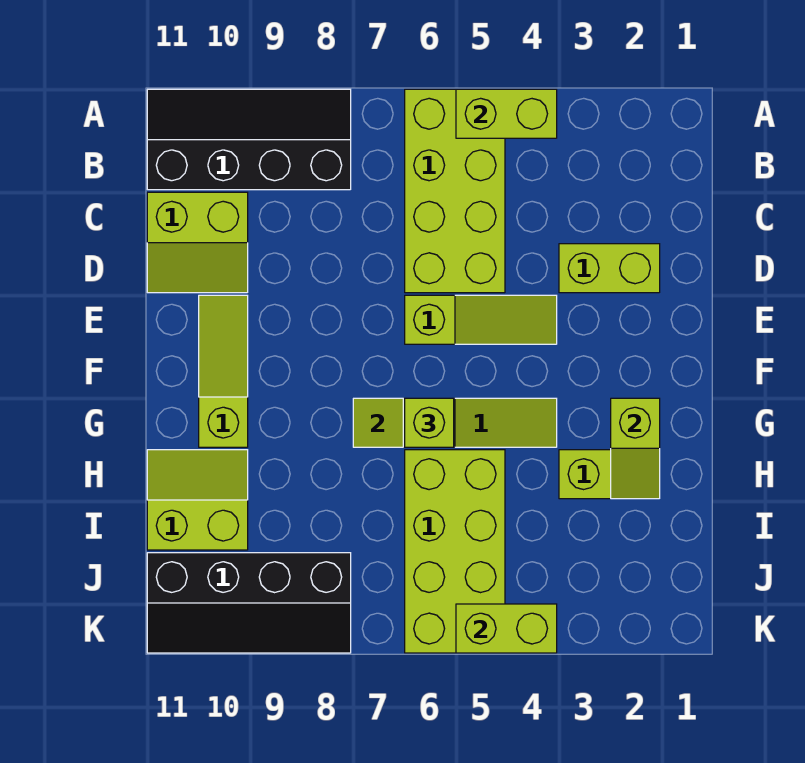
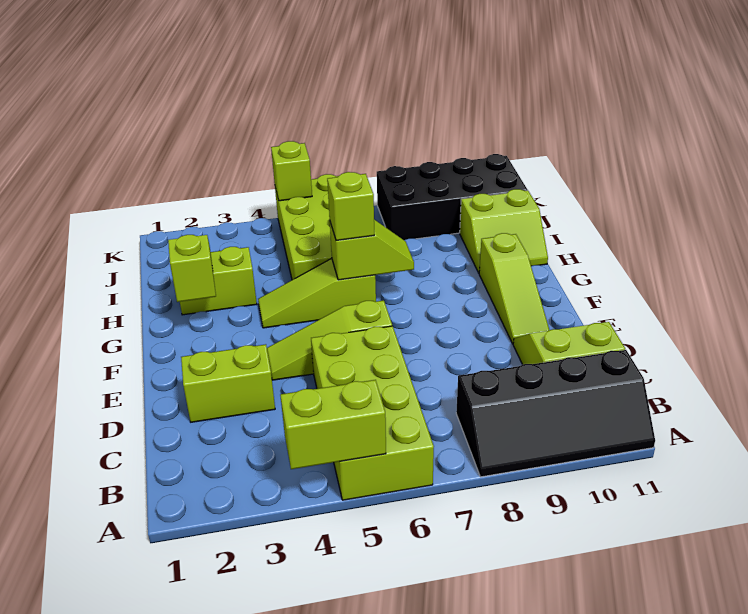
black slope J8:K11 level 1 top J -> black brick J8:K11 level 1
lime brick K4:K5 level 2 -> lime brick K5 level 2

